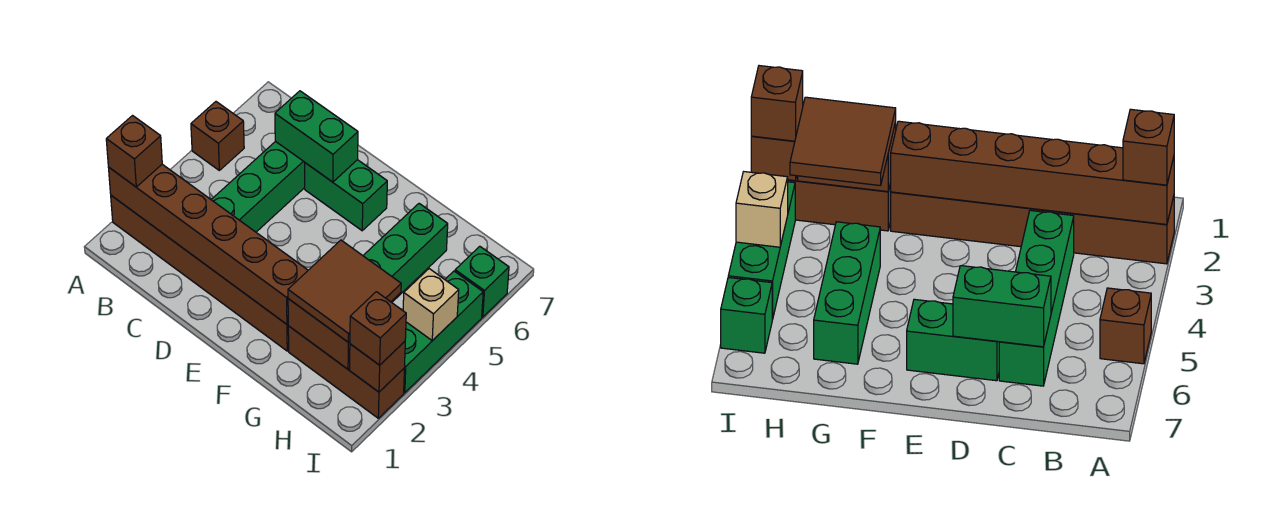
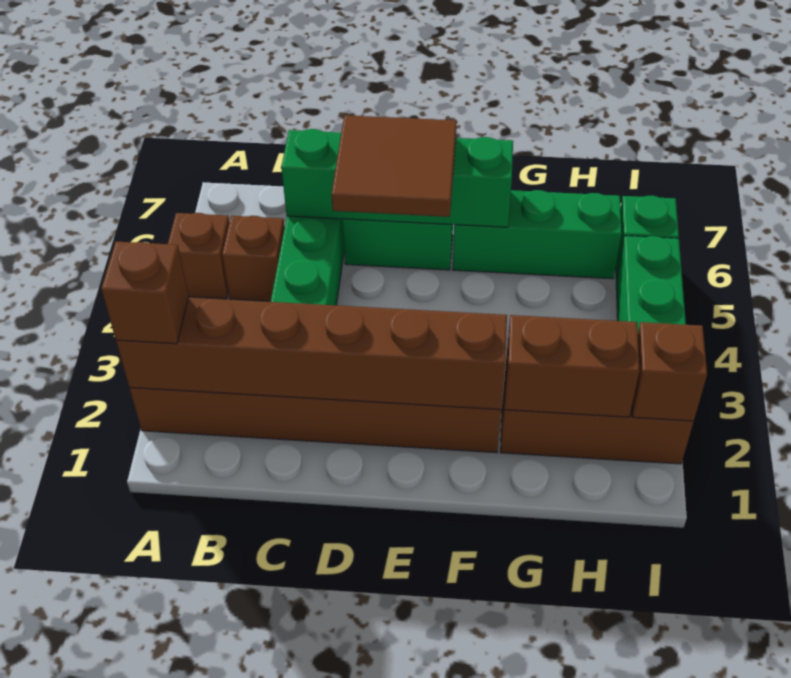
green brick C6:D6 level 2 -> green brick C6:F6 level 2
brown tile G2:H3 level 3 -> brown tile D5:E6 level 3
green brick G4:G6 level 1 -> green brick F6:H6 level 1
brown brick I2 level 3 -> brown brick B5 level 1
tan brick I4 level 2 -> none

